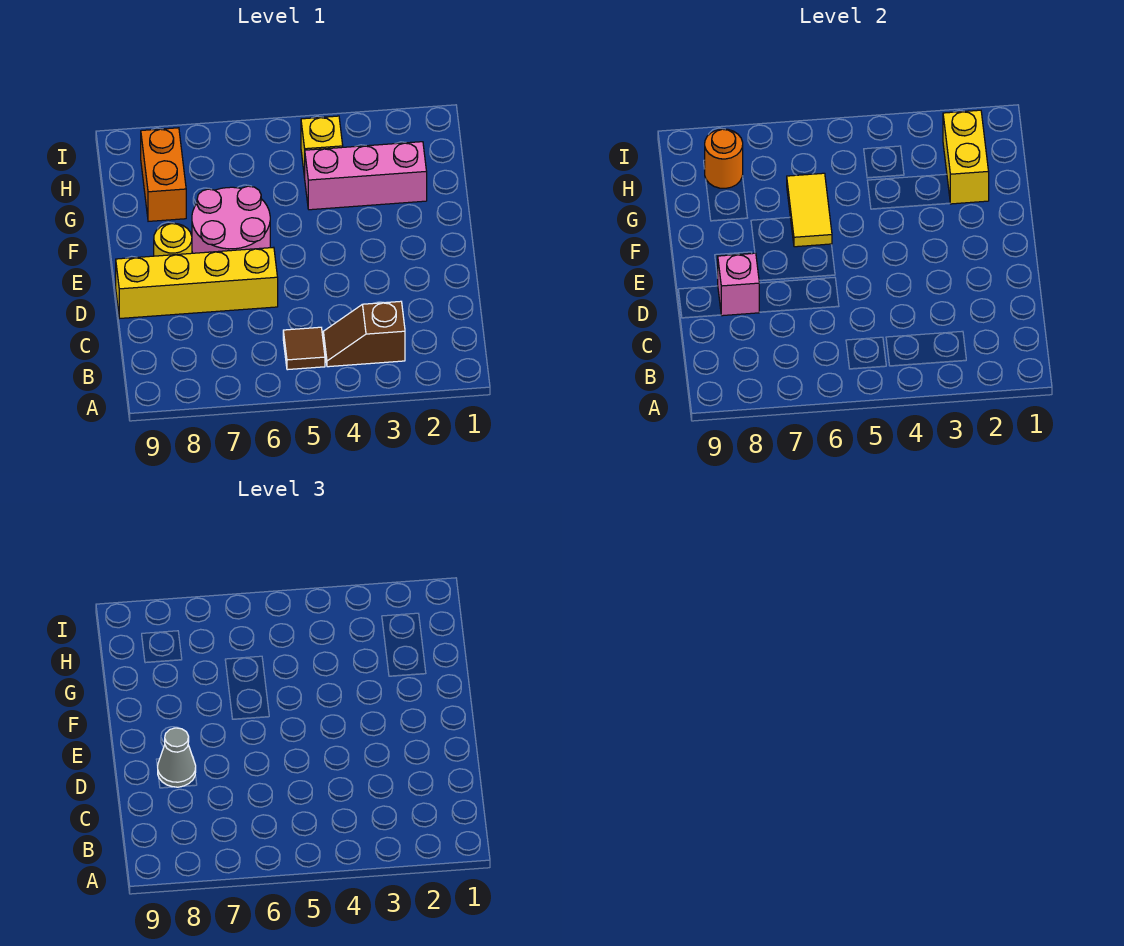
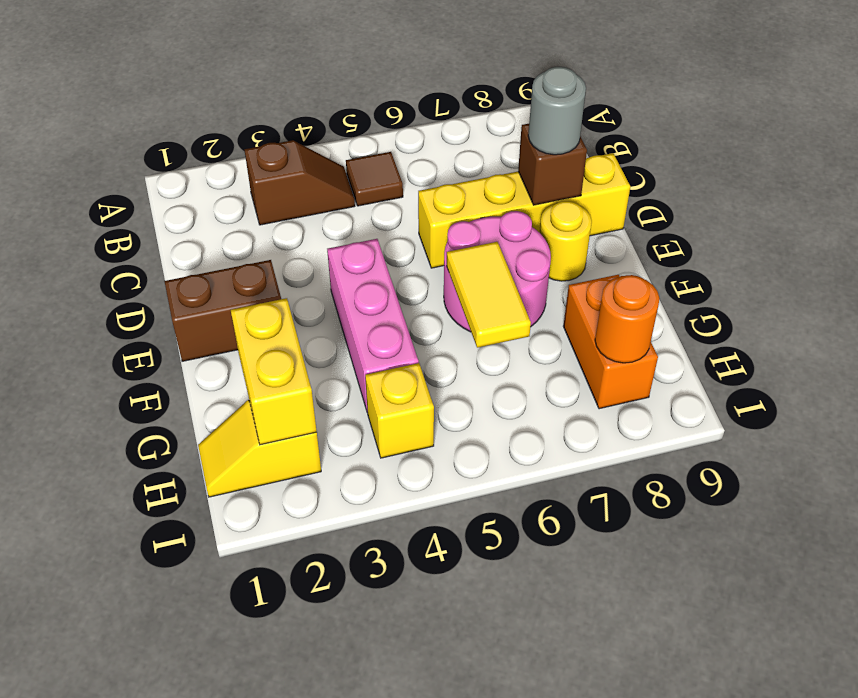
pink brick D8 level 2 -> brown brick D8 level 2
grey cone D8 level 3 -> grey round brick D8 level 3
none -> brown brick E1:E2 level 1
pink brick G2:G4 level 1 -> pink brick E4:G4 level 1
none -> yellow slope H1:H2 level 1 top 2

